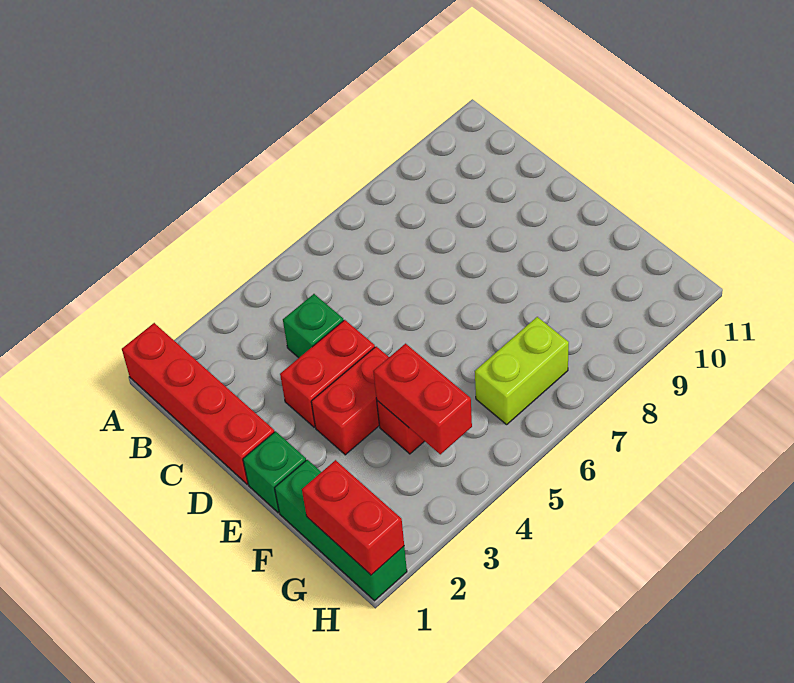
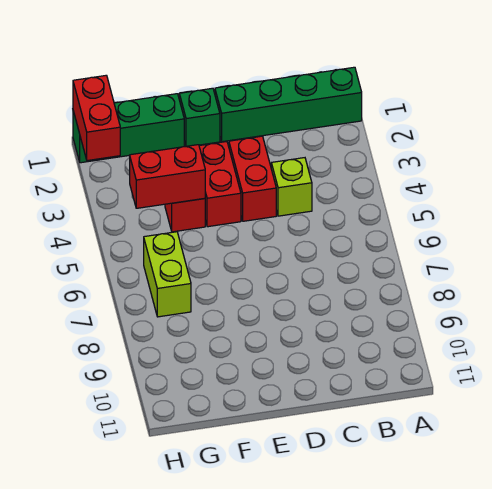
red brick A1:D1 level 1 -> green brick A1:D1 level 1
green brick C4 level 1 -> lime brick C4 level 1
red brick G1:H1 level 2 -> red brick H1:H2 level 2

